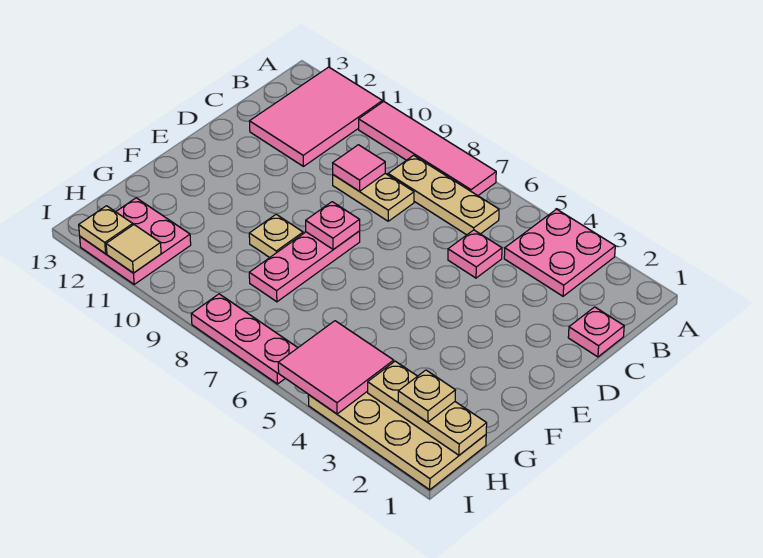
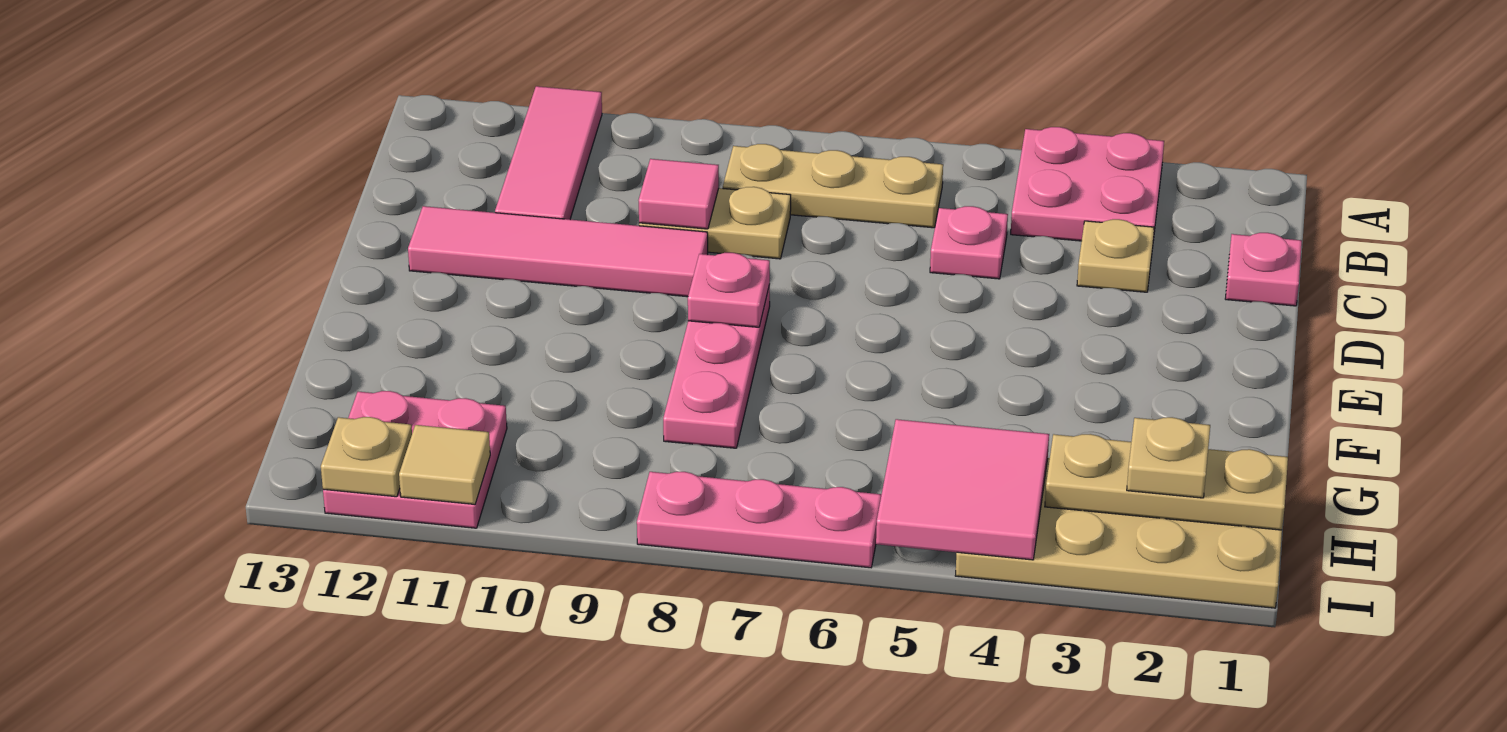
pink tile A7:A10 level 1 -> pink tile D9:D12 level 1
pink tile A11:C12 level 1 -> pink tile A11:C11 level 1
tan plate F9 level 1 -> tan plate C3 level 1

